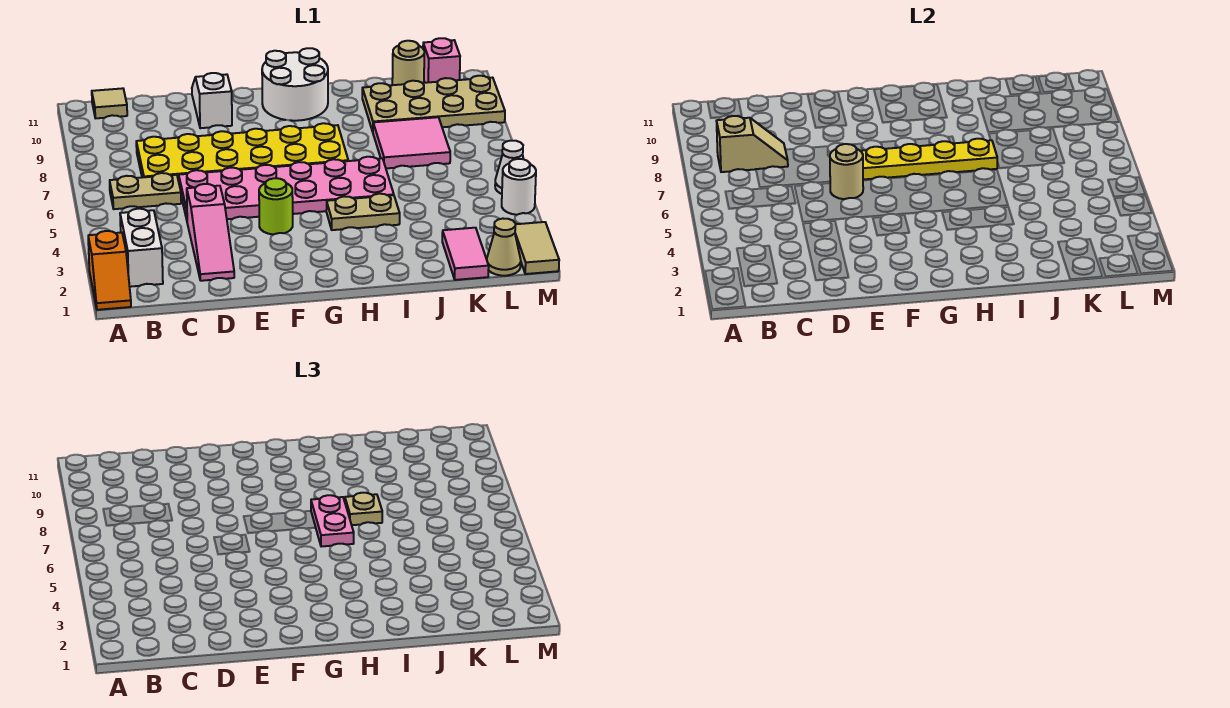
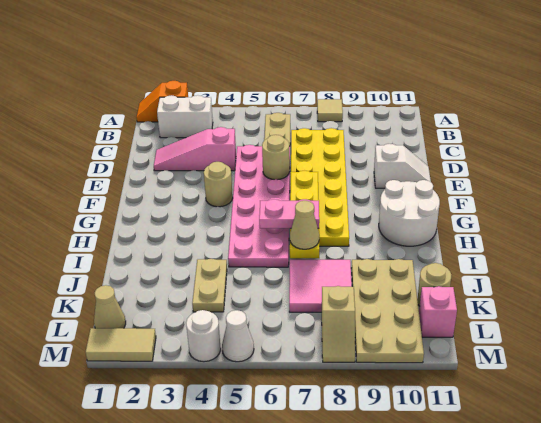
tan slope B8:C8 level 2 top B -> tan slope L8:M8 level 1 top L
tan tile B11 level 1 -> tan tile A8 level 1
lime round brick F4 level 1 -> tan round brick F4 level 1
tan plate H4:I4 level 1 -> tan plate J4:K4 level 1
tan plate I7 level 3 -> tan cone I7 level 3
pink tile K1:K2 level 1 -> none

